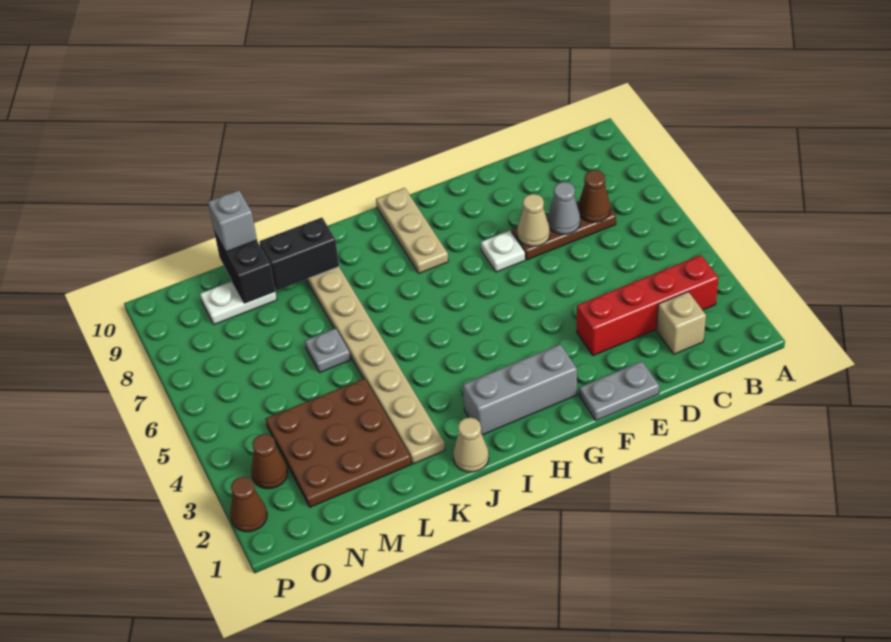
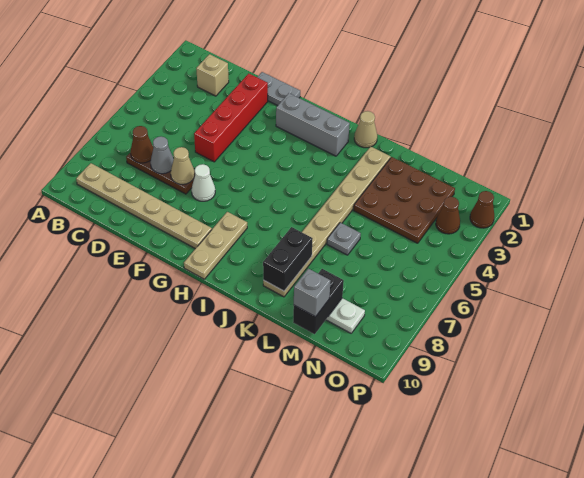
red brick B3:E3 level 1 -> red brick E2:E5 level 1
none -> tan plate B9:G9 level 1
white plate F7 level 1 -> white cone F7 level 1
black brick K9:L9 level 2 -> black brick K8:K9 level 2

